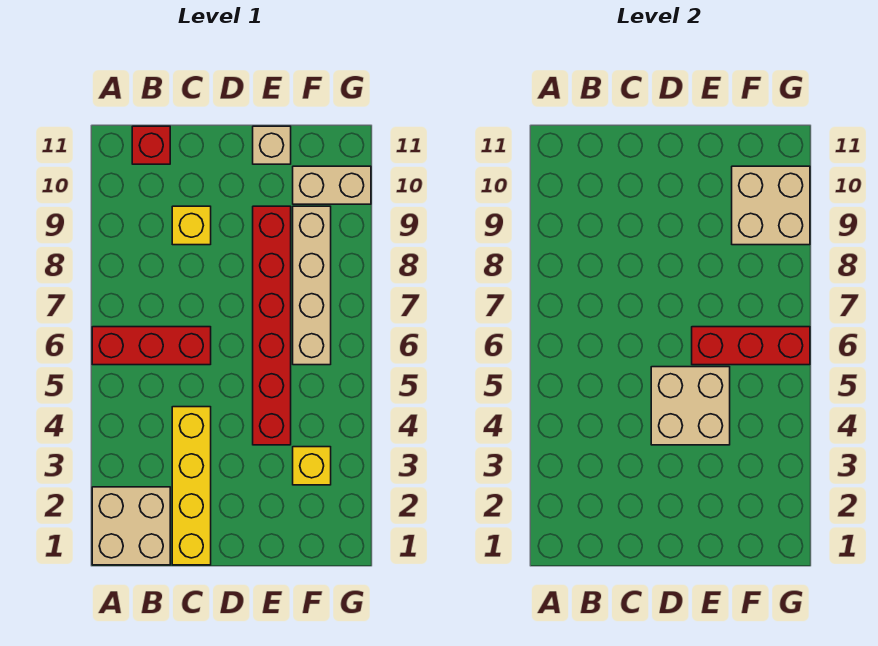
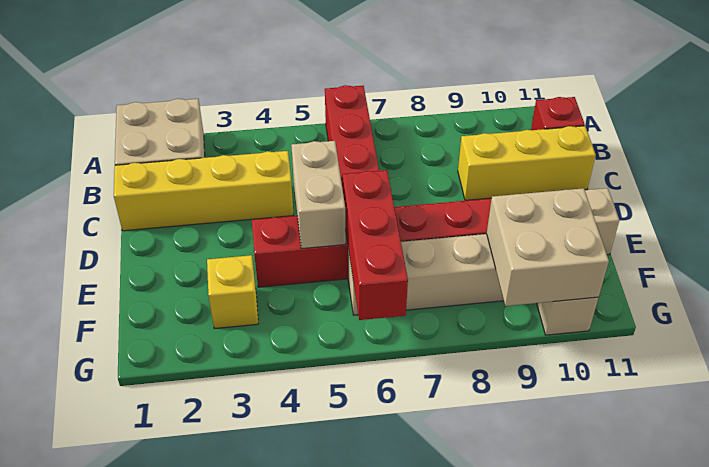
yellow brick C9 level 1 -> yellow brick C9:C11 level 1
tan brick D4:E5 level 2 -> tan brick D5:E5 level 2

